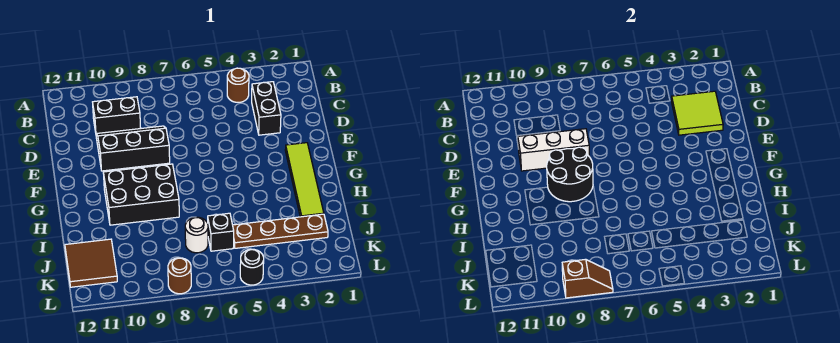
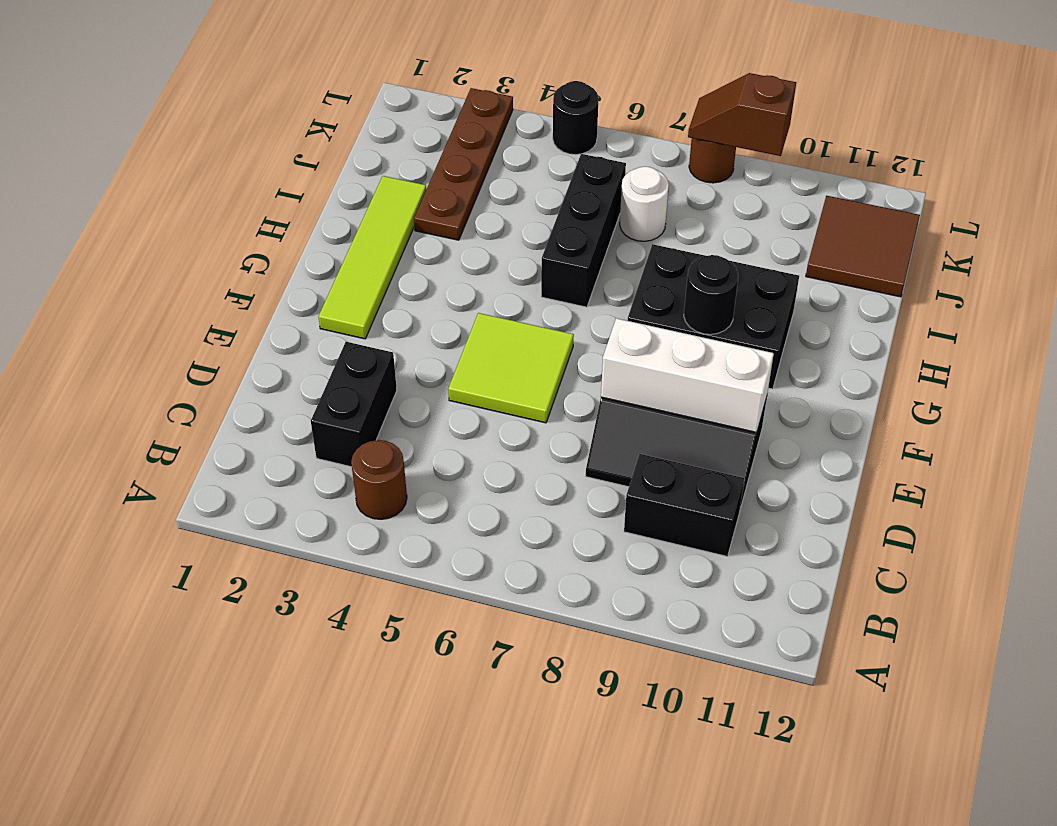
lime tile C2:D3 level 2 -> lime tile E5:F6 level 1
black round brick F8:G9 level 2 -> black round brick G9 level 2
brown plate J2:J5 level 1 -> brown plate I3:L3 level 1
black brick J6 level 1 -> black brick H6:J6 level 1

